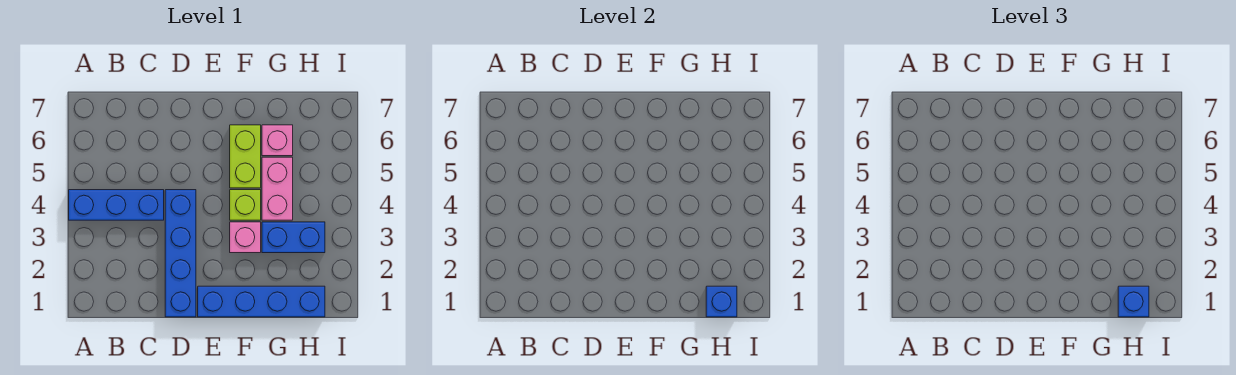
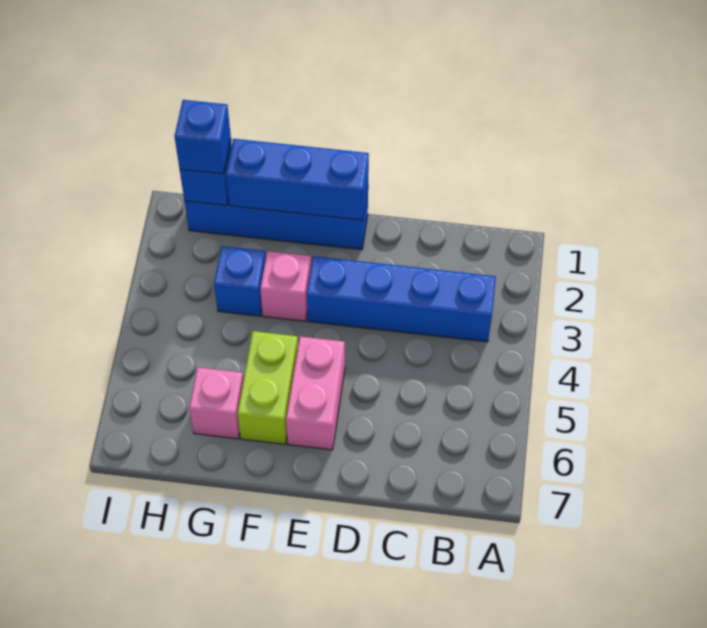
blue brick A4:C4 level 1 -> blue brick E1:G1 level 2
blue brick D1:D4 level 1 -> blue brick B3:E3 level 1
lime brick F4 level 1 -> none
blue brick G3:H3 level 1 -> blue brick G3 level 1
pink brick G4:G5 level 1 -> pink brick E5:E6 level 1

